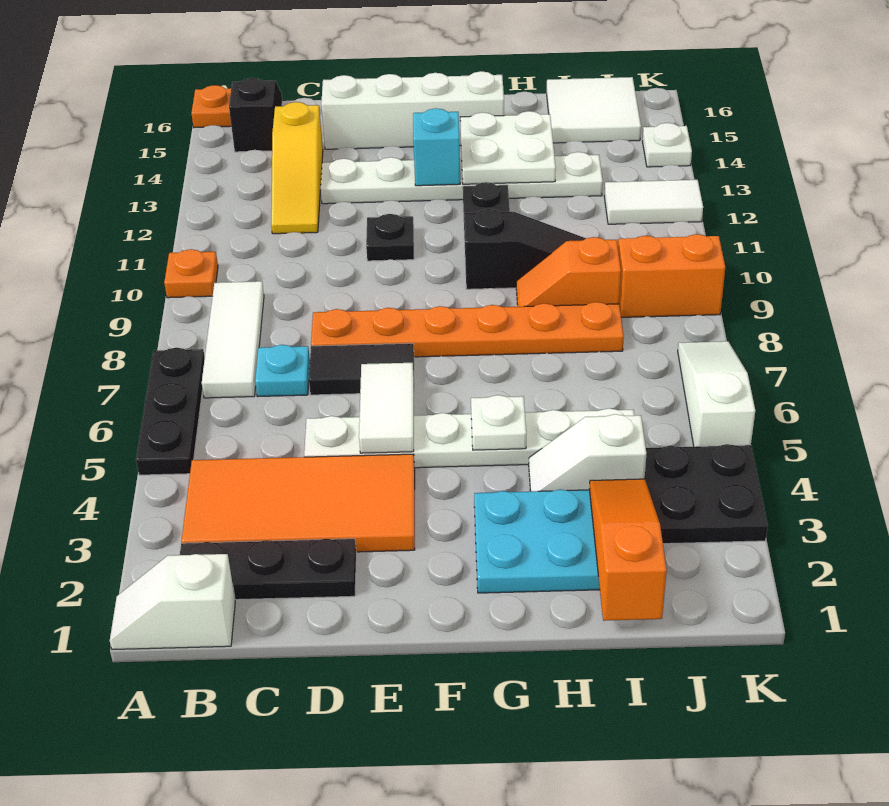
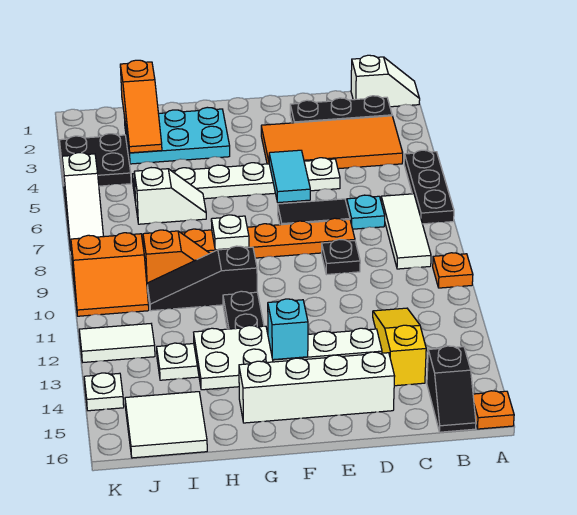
white tile E5:E6 level 2 -> cyan tile E5:E6 level 2
black plate E11 level 1 -> black plate D9 level 1
white plate G5 level 2 -> white plate G8 level 2
white slope H4:I4 level 1 top I -> white slope H6:I6 level 1 top I

